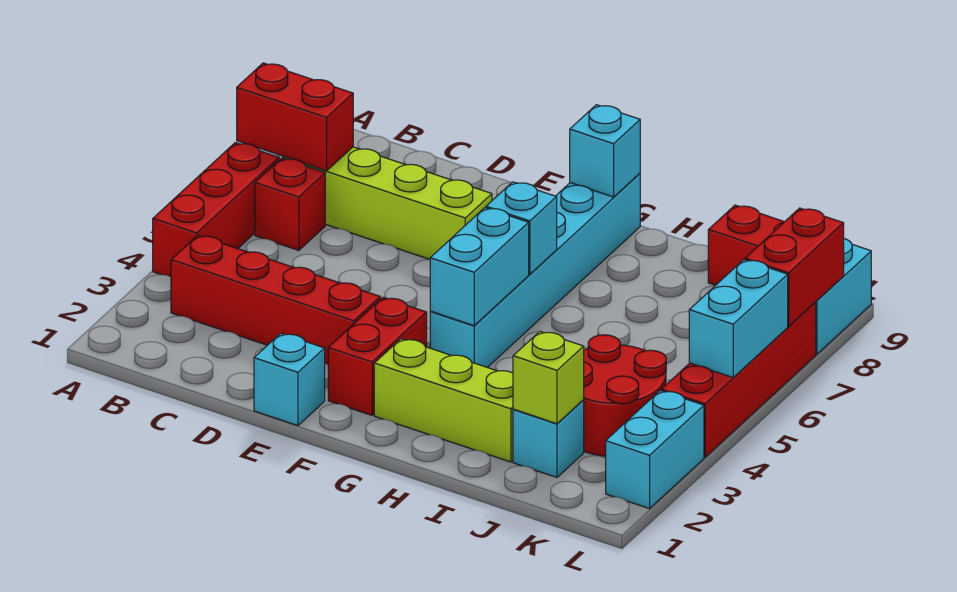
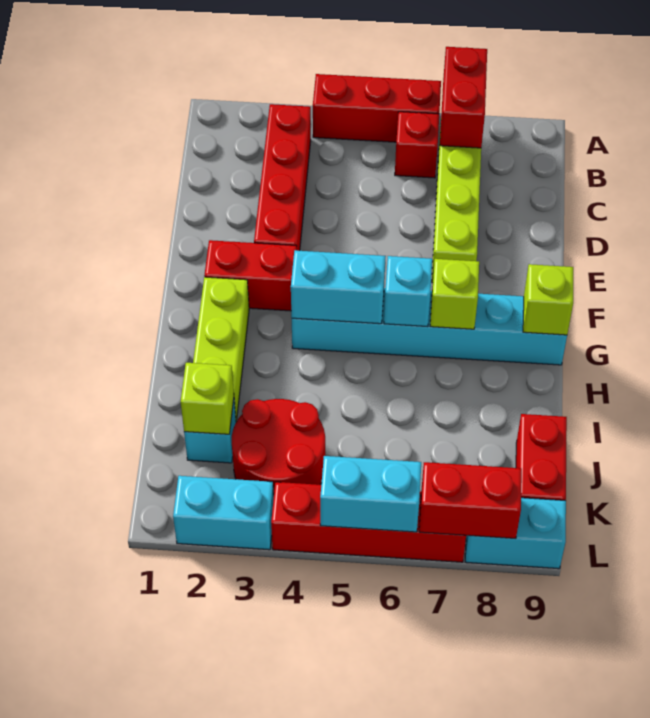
cyan brick E1 level 1 -> none
none -> lime brick G7 level 2
cyan brick G9 level 2 -> lime brick G9 level 2

